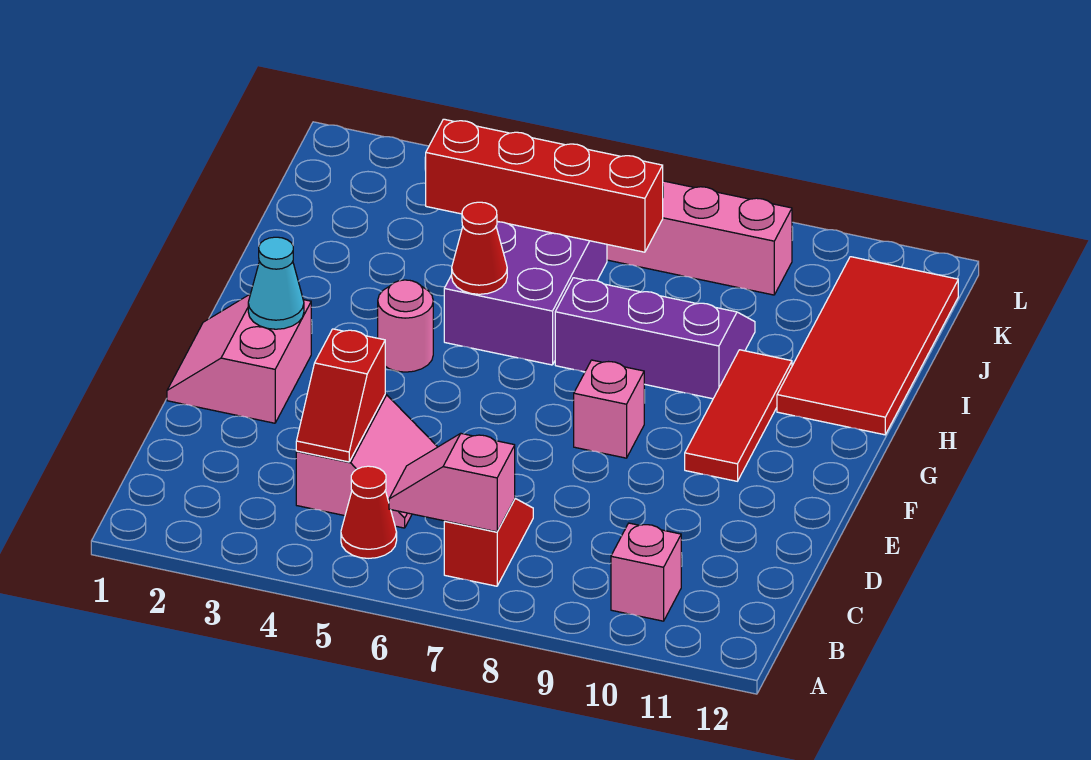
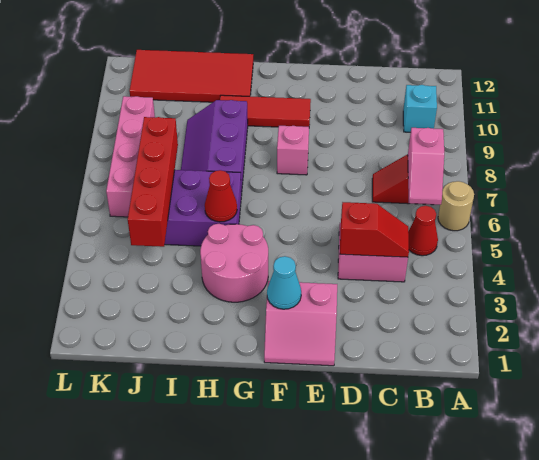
none -> tan round brick A6 level 1
pink brick B10 level 1 -> cyan brick B10 level 1
pink round brick G4 level 1 -> pink round brick G3:H4 level 1

